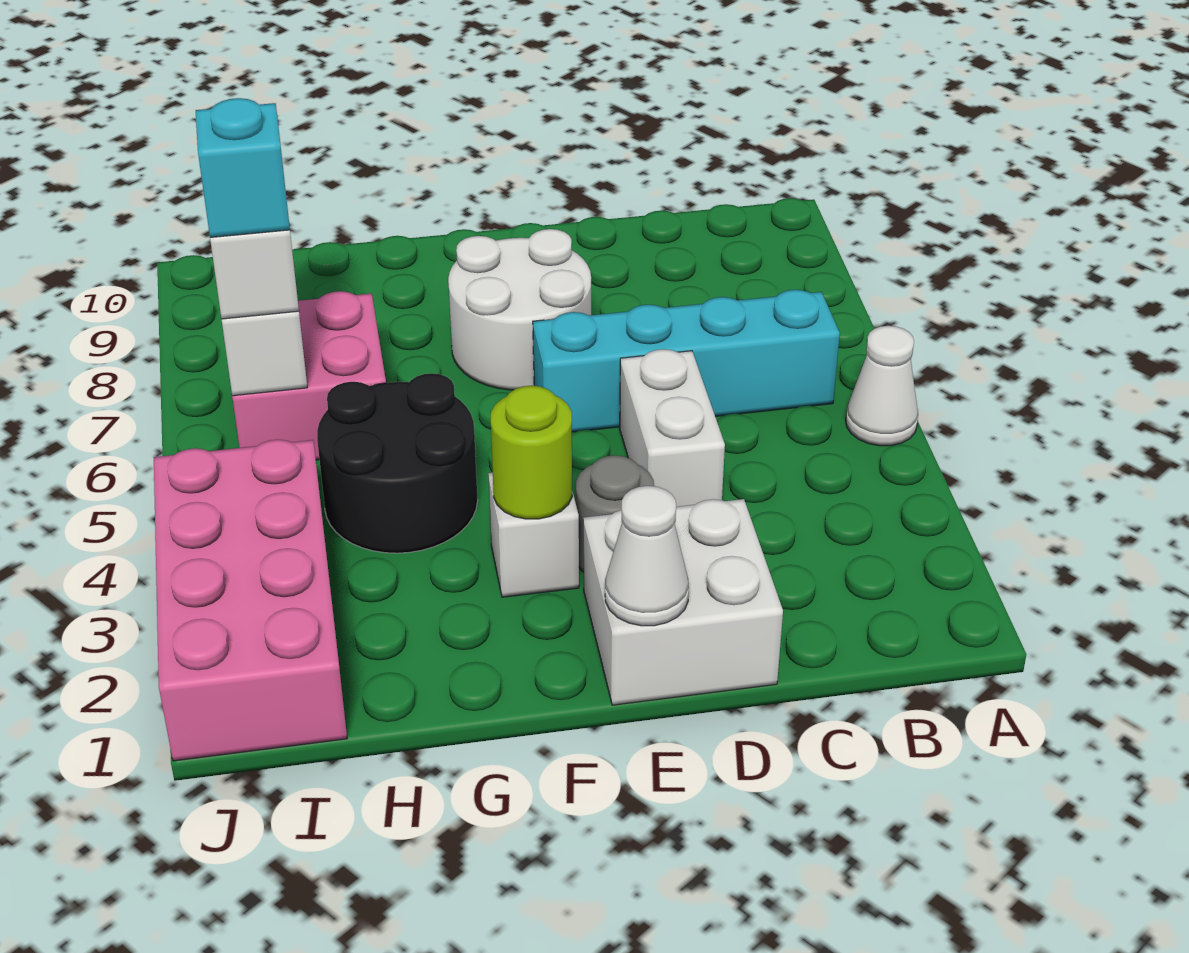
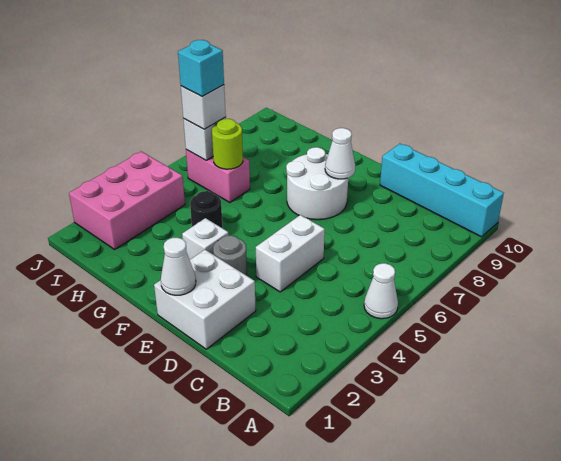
cyan brick B6:E6 level 1 -> cyan brick A10:D10 level 1
none -> white cone E8 level 2
lime round brick F3 level 2 -> lime round brick H6 level 2
black round brick G4:H5 level 1 -> black round brick G4 level 1
pink brick H6:I7 level 1 -> pink brick H6:I6 level 1
pink brick I1:J4 level 1 -> pink brick I2:J4 level 1

